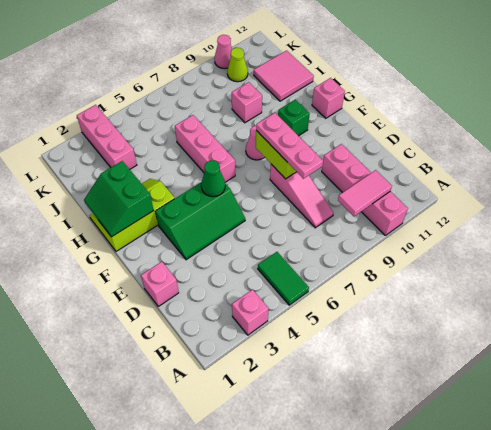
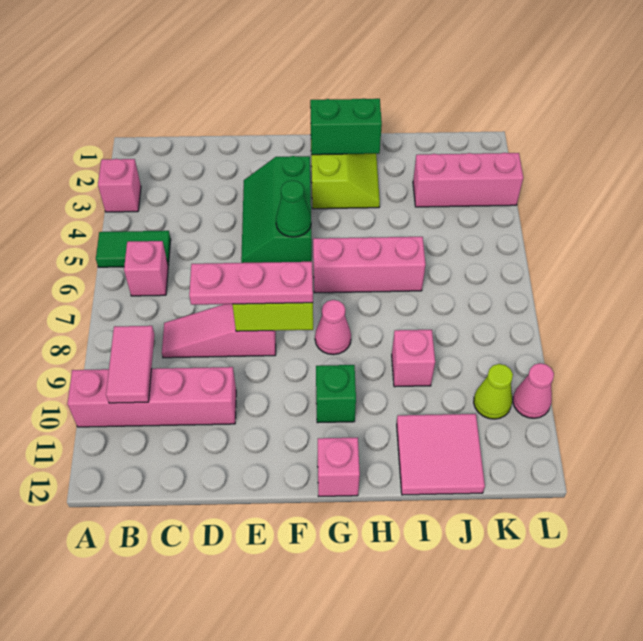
pink brick D1 level 1 -> pink brick B6 level 1

